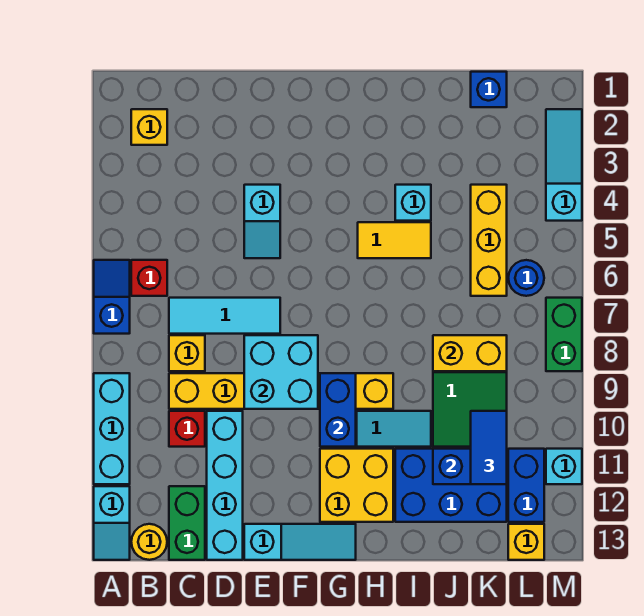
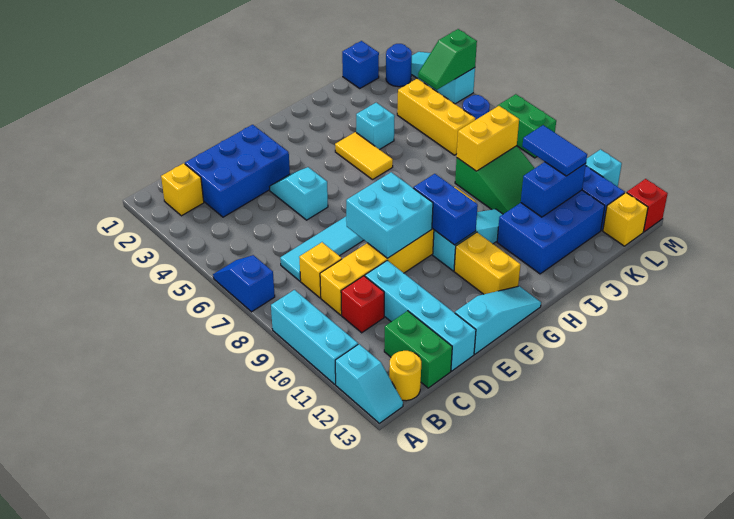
red brick B6 level 1 -> red brick M13 level 1
none -> blue brick C2:E3 level 1
cyan slope E4:E5 level 1 top 4 -> cyan slope E4:E5 level 1 top 5
yellow brick G11:H12 level 1 -> yellow brick G11:G12 level 1
yellow tile H5:I5 level 1 -> yellow tile H4:H5 level 1
none -> blue round brick L2 level 1
none -> green slope L4:M4 level 2 top M

